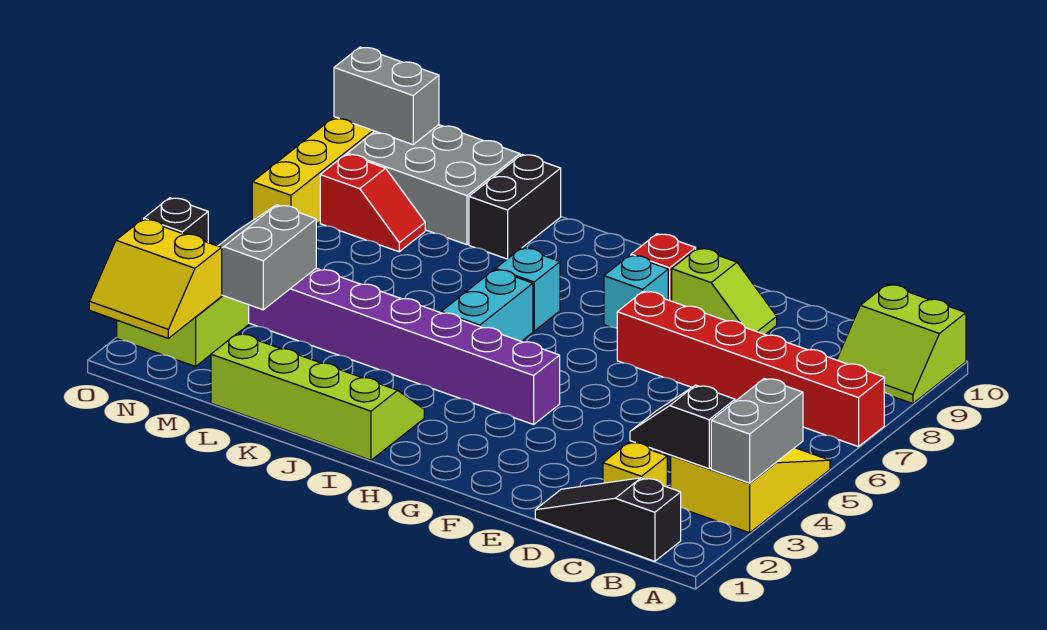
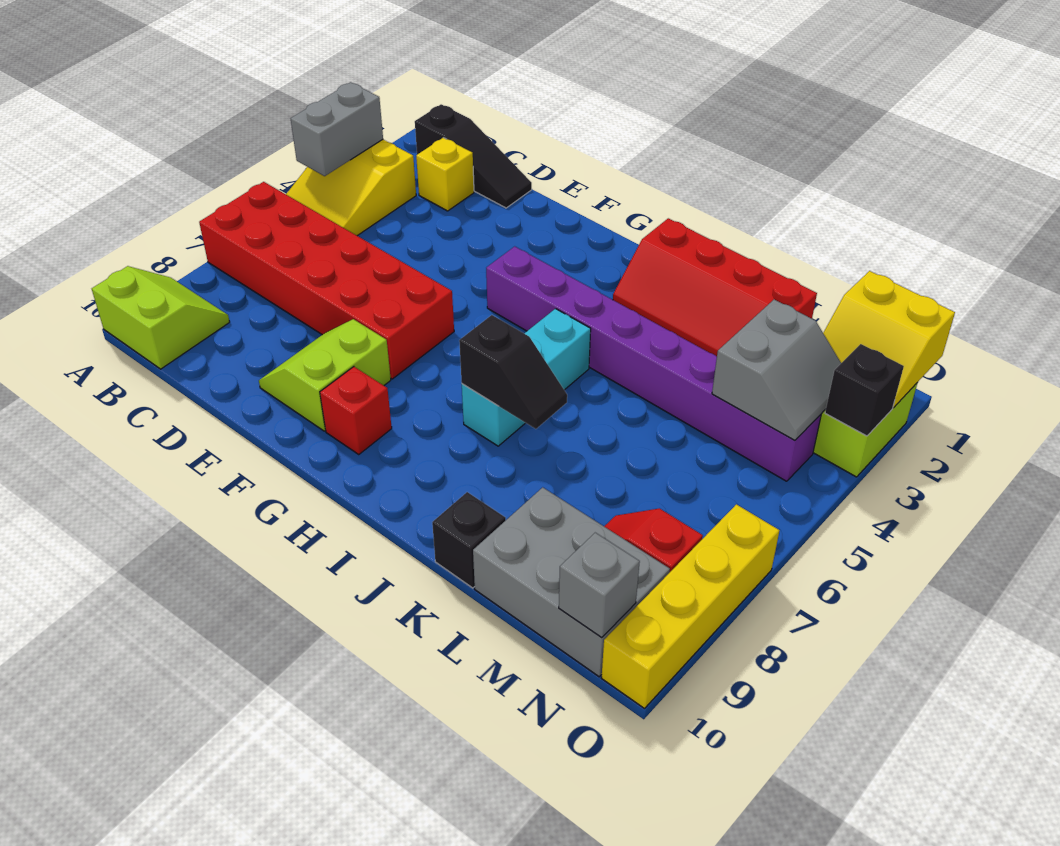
red brick A7:F7 level 1 -> red brick A6:F7 level 1
black slope B3:C3 level 2 top B -> black slope I7:J7 level 2 top I
lime slope E9:F9 level 1 top F -> lime slope E8:F9 level 1 top F
cyan brick G8 level 1 -> none
lime slope I1:L2 level 1 top 1 -> red slope I1:L2 level 1 top 1
black brick K9:K10 level 1 -> black brick K10 level 1
yellow slope N1:O2 level 2 top 2 -> yellow slope N1:O2 level 2 top 1
grey brick N10:O10 level 2 -> grey brick N10 level 2

